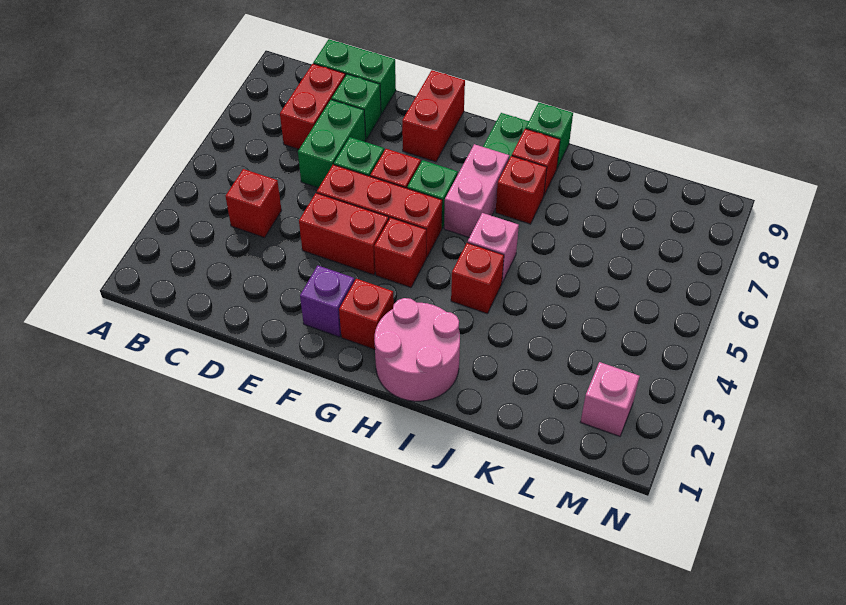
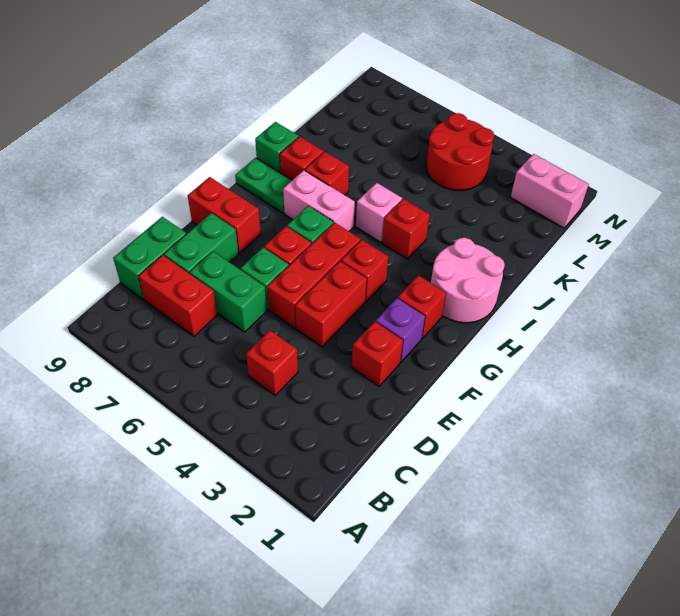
green brick D8 level 1 -> green brick D8:E8 level 1
none -> red brick E2 level 1
none -> red round brick L4:M5 level 1
pink brick M2 level 1 -> pink brick M1:M2 level 1

